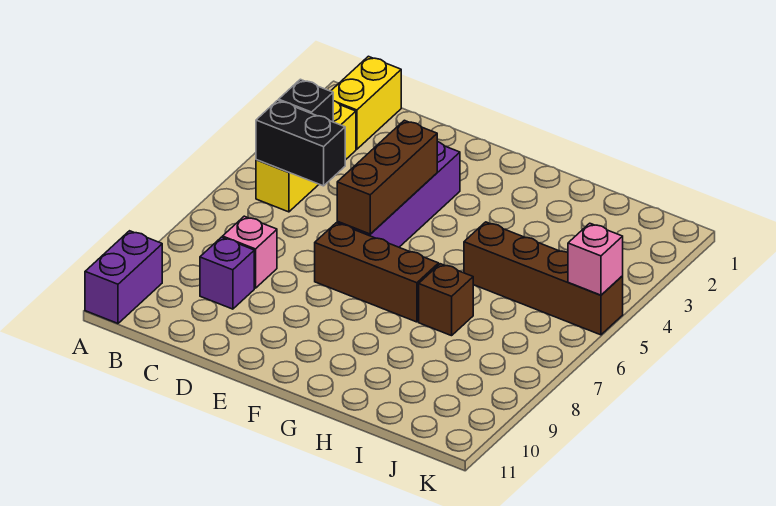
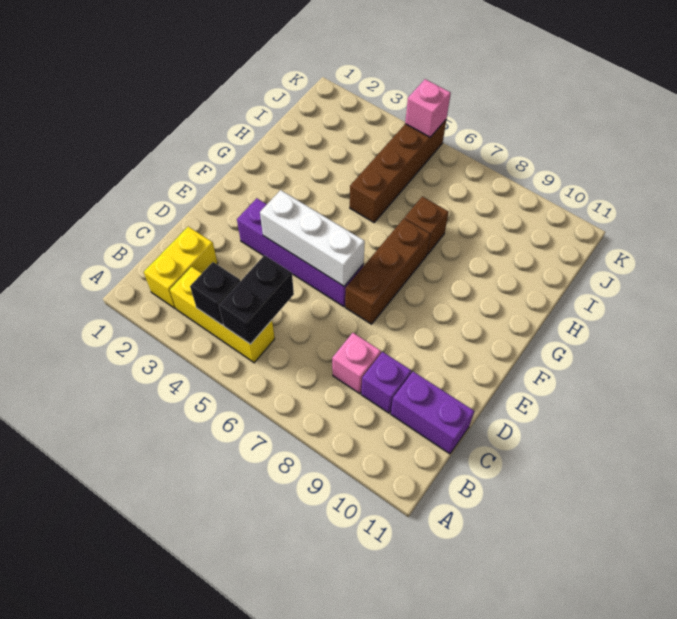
purple brick A10:A11 level 1 -> purple brick C10:C11 level 1
yellow brick B1:B2 level 1 -> yellow brick B2:C2 level 1
brown brick E4:E6 level 2 -> white brick E4:E6 level 2

